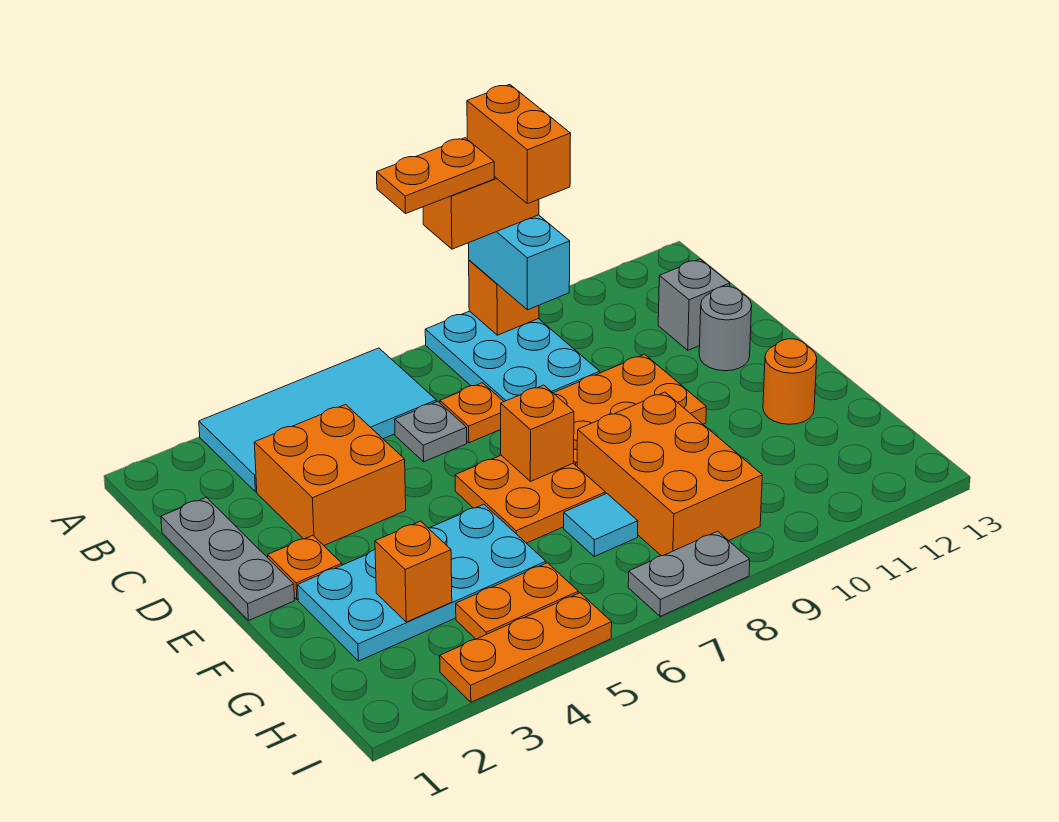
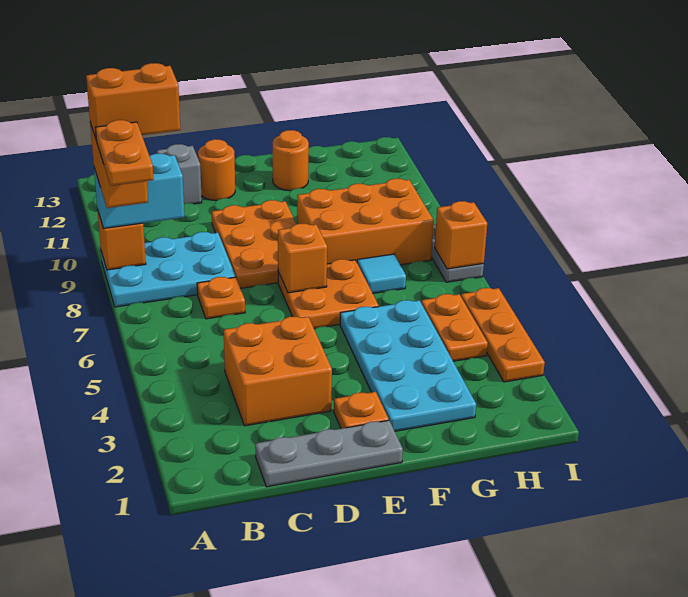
cyan tile A3:B6 level 1 -> none
grey plate C6 level 1 -> none
grey round brick D12 level 1 -> orange round brick D12 level 1
orange brick G3 level 2 -> orange brick I7 level 2

